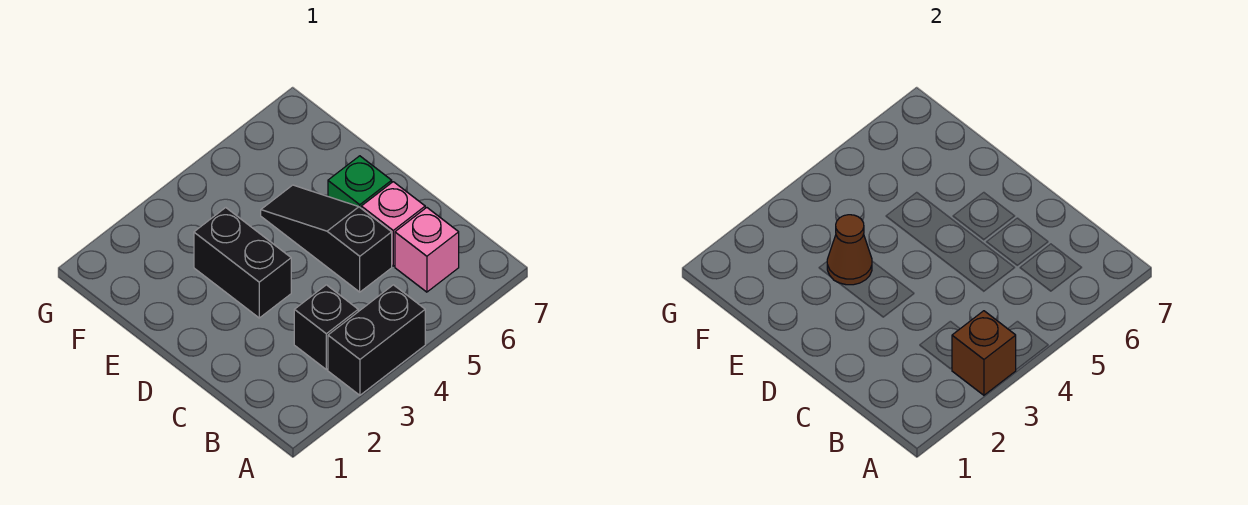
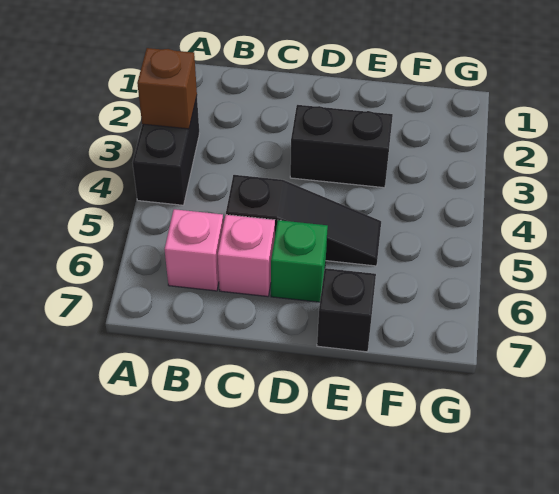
black brick B3 level 1 -> black brick E7 level 1
brown cone E3 level 2 -> none

